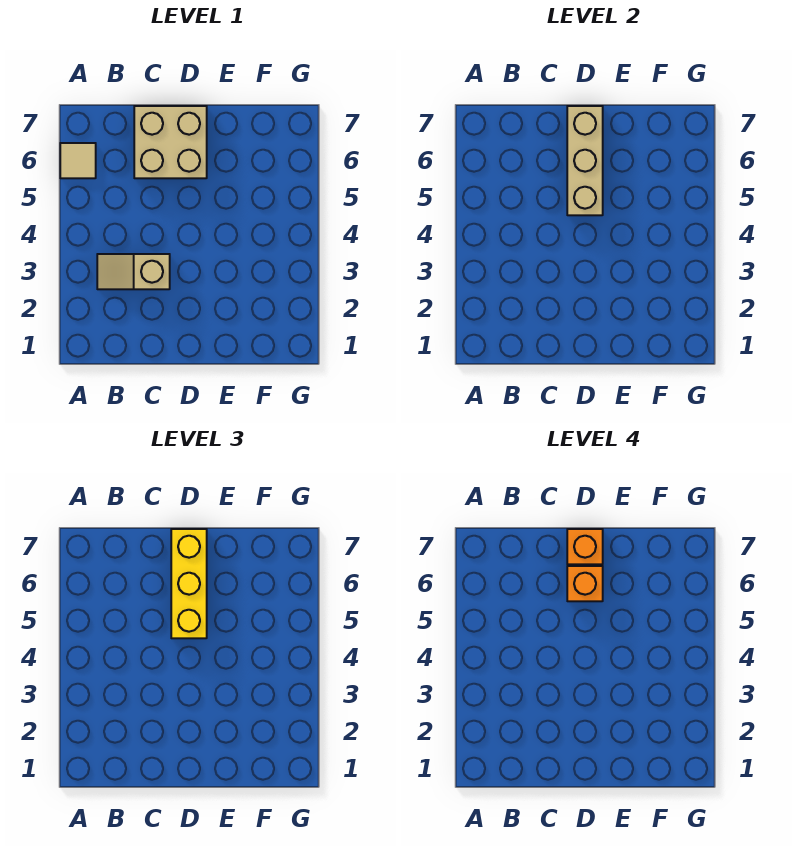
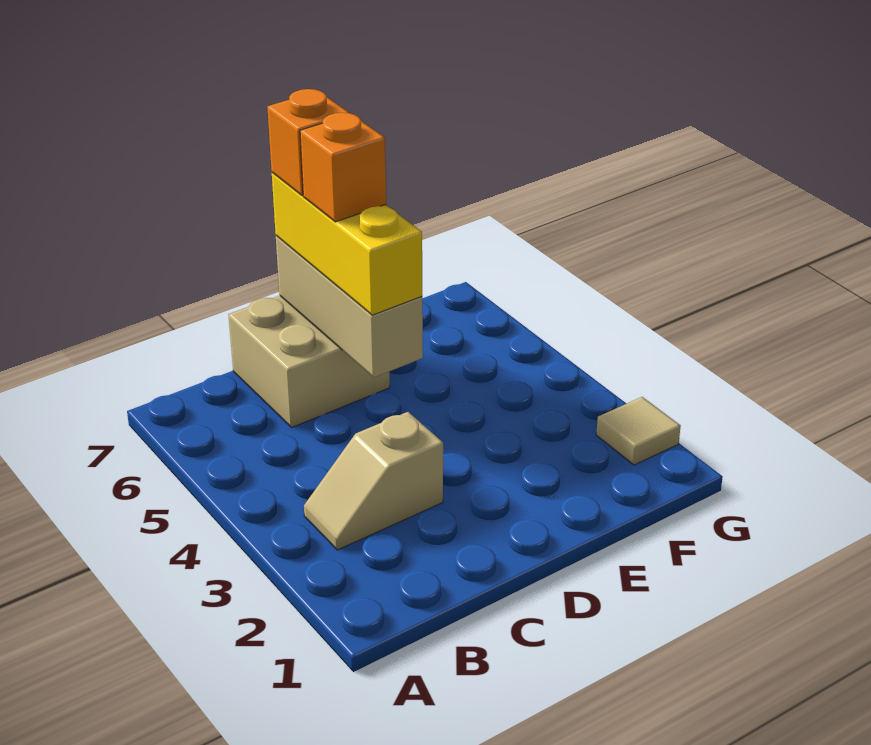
tan tile A6 level 1 -> tan tile G2 level 1

